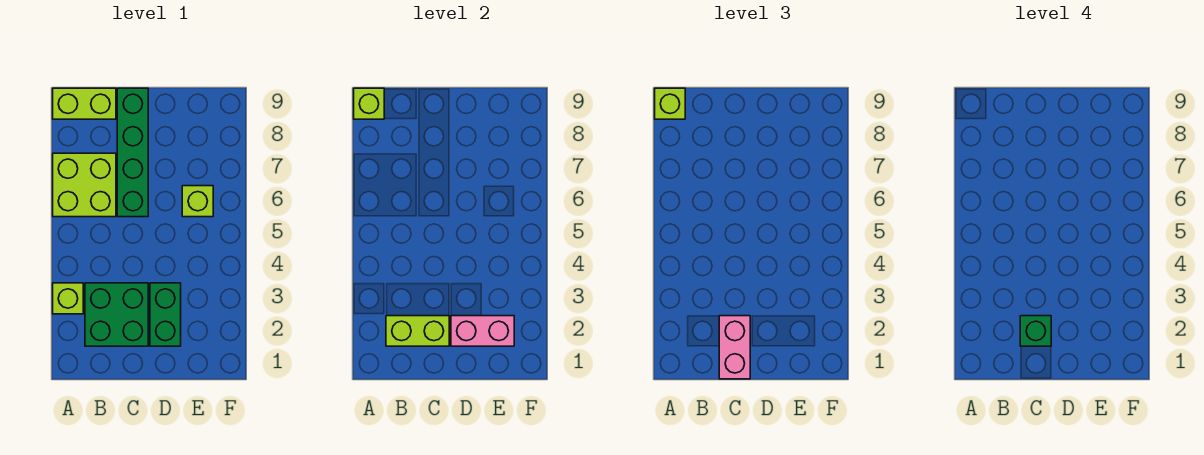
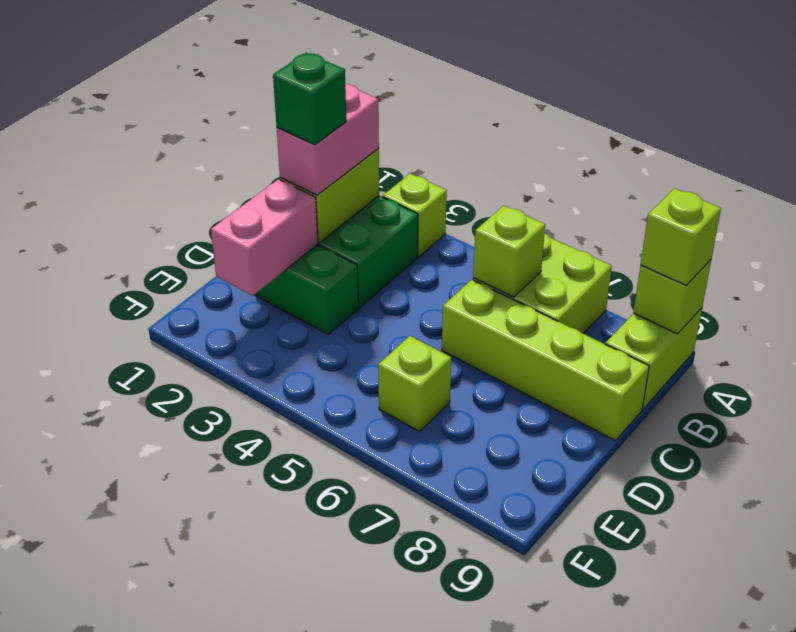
none -> lime brick B6 level 2
pink brick C1:C2 level 3 -> pink brick B2:C2 level 3
green brick C6:C9 level 1 -> lime brick C6:C9 level 1

